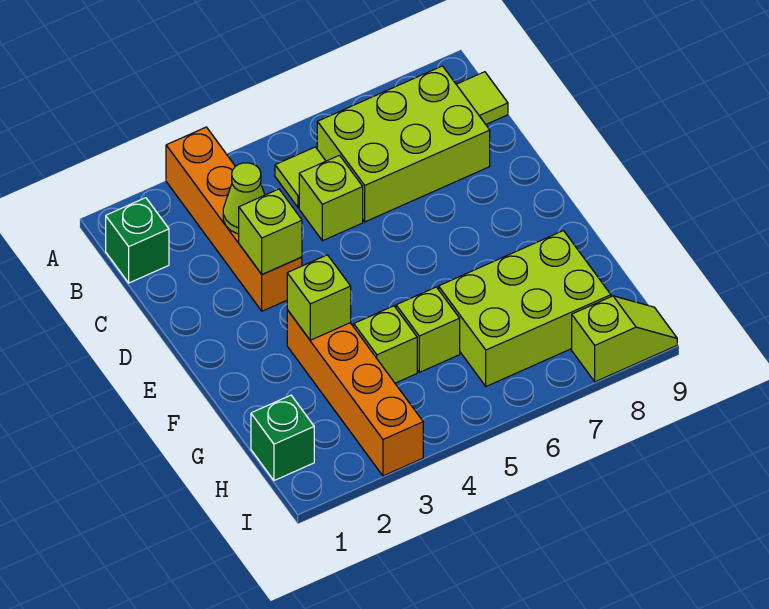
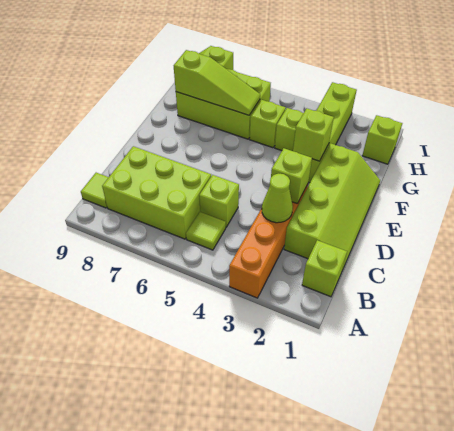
green brick B1 level 1 -> lime brick B1 level 1
none -> lime slope C1:F2 level 1 top 2
orange brick F3:I3 level 1 -> lime brick F3:I3 level 1
none -> lime slope G6:G8 level 2 top 8
green brick H1 level 1 -> lime brick H1 level 1

